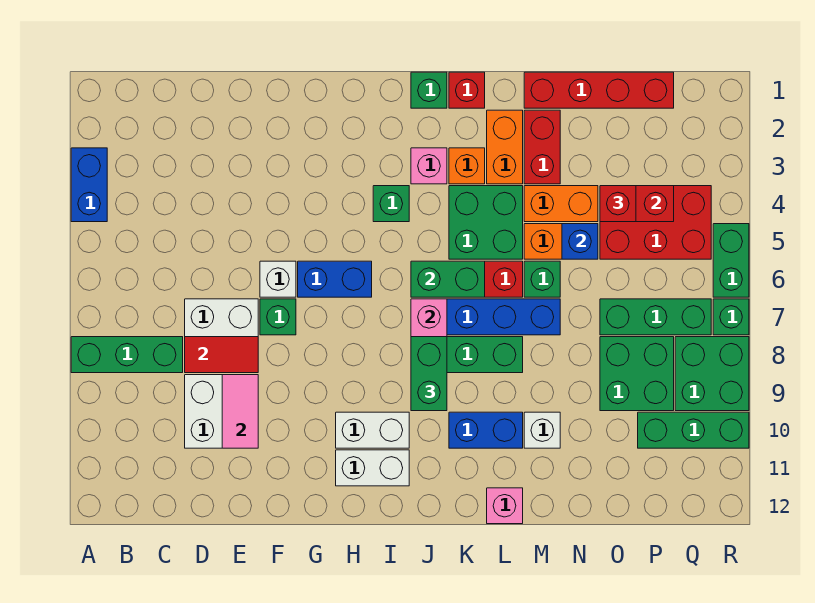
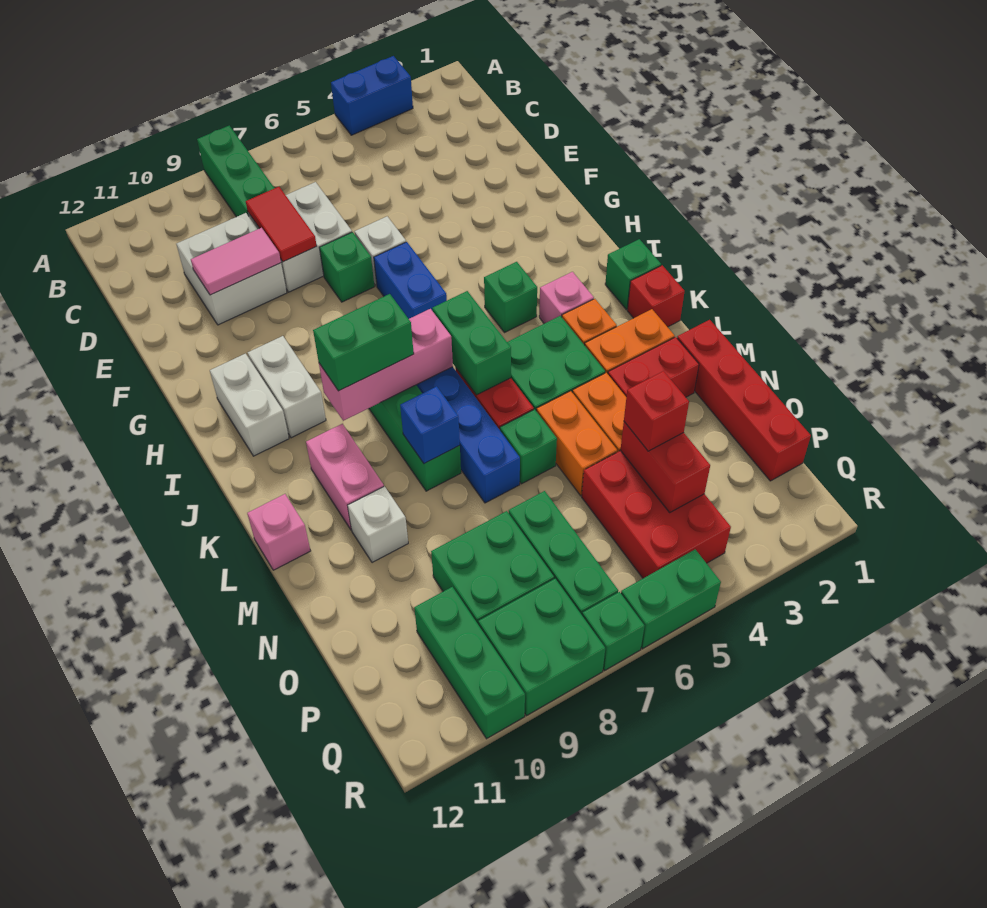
blue brick K10:L10 level 1 -> pink brick K10:L10 level 1
blue brick N5 level 2 -> blue brick L8 level 2

